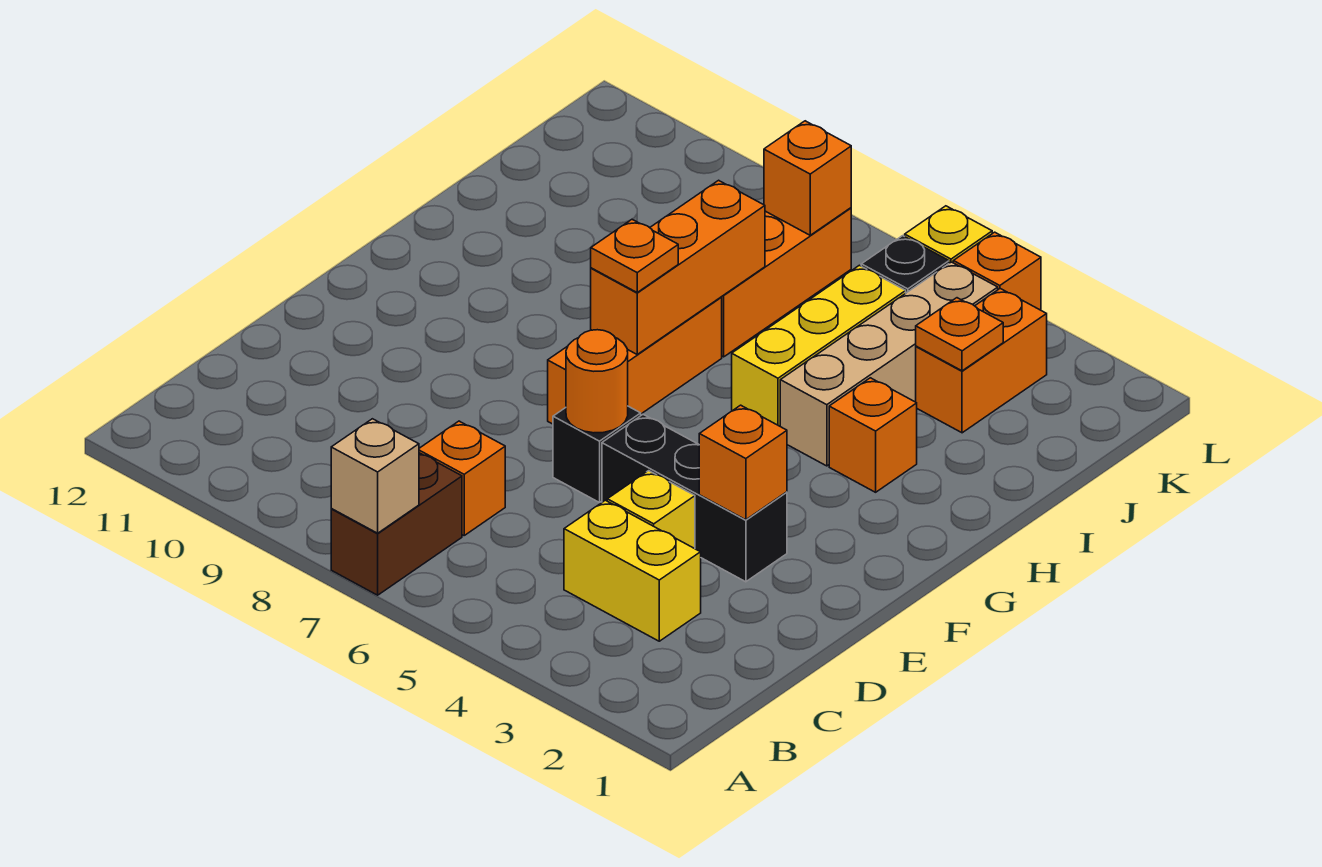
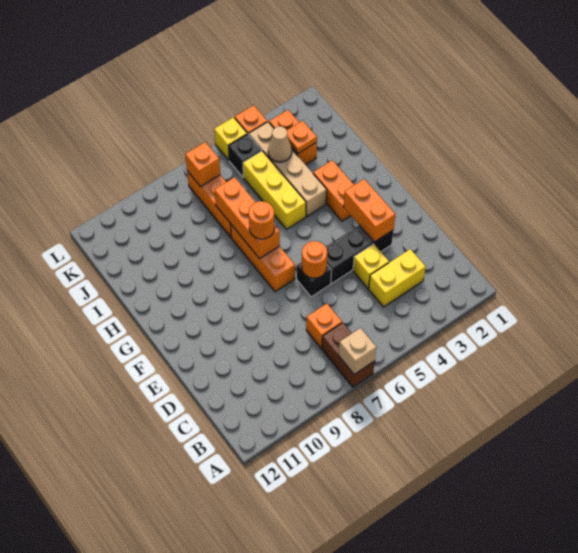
orange brick E3 level 2 -> orange brick E3:F3 level 2
orange plate G7 level 3 -> orange round brick G7 level 3
orange brick H3 level 1 -> orange brick G3:H3 level 1
none -> tan cone J4 level 2

